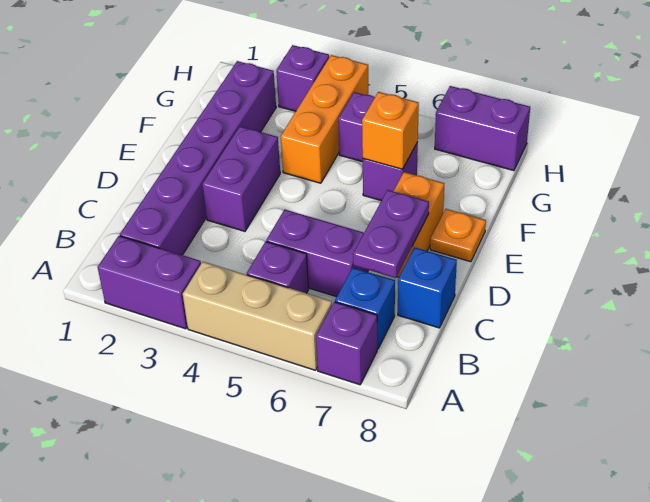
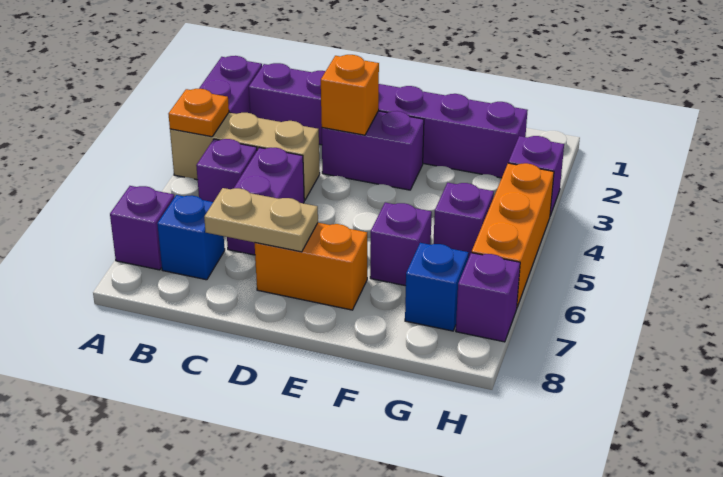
tan brick A4:A6 level 1 -> tan brick A4:C4 level 1
purple plate C7:D7 level 2 -> tan plate C7:D7 level 2
blue brick C8 level 1 -> blue brick G7 level 1
orange plate E8 level 1 -> orange plate A4 level 2
orange brick F4:H4 level 1 -> orange brick H4:H6 level 1
orange brick F6 level 2 -> orange brick D3 level 2
purple brick H7:H8 level 1 -> purple brick H7 level 1

